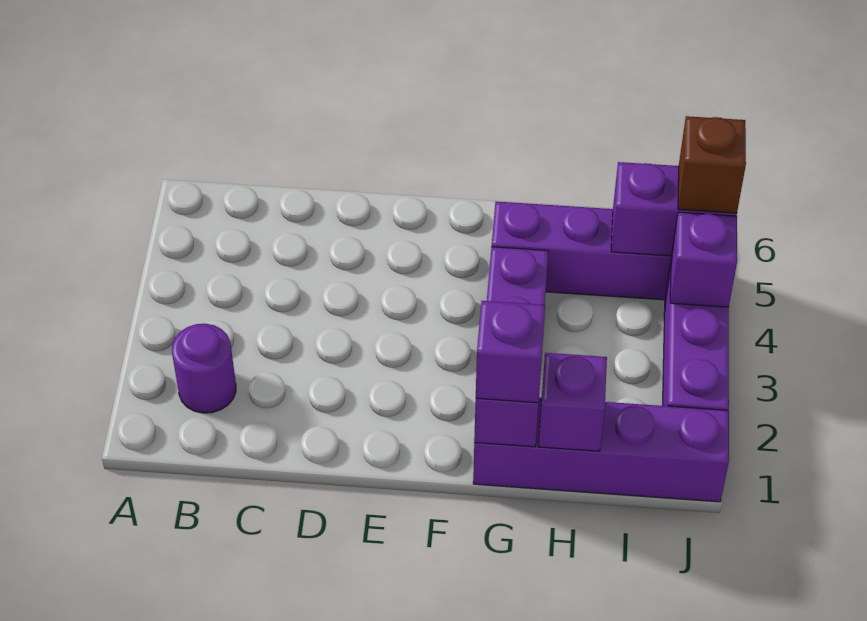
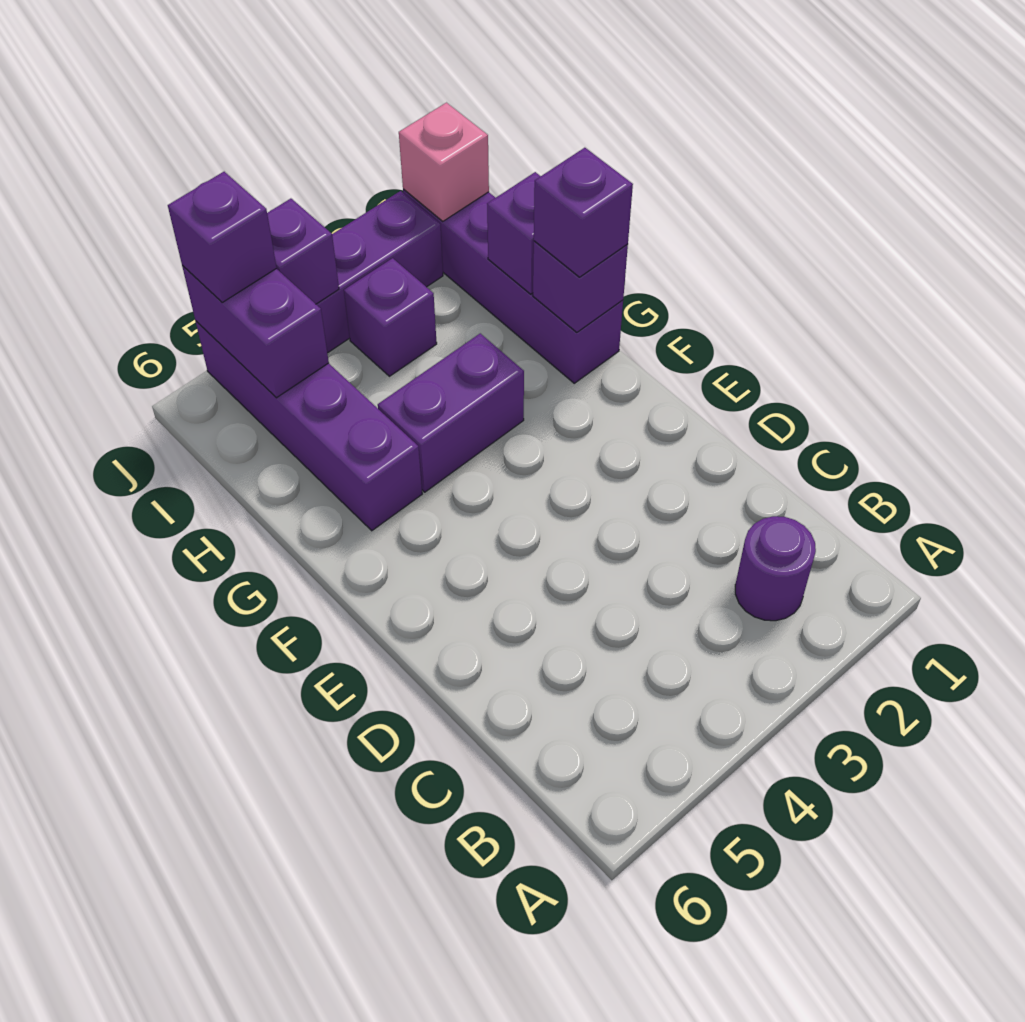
none -> purple brick I3 level 1
none -> pink brick J1 level 2
brown brick J5 level 3 -> purple brick J5 level 3

